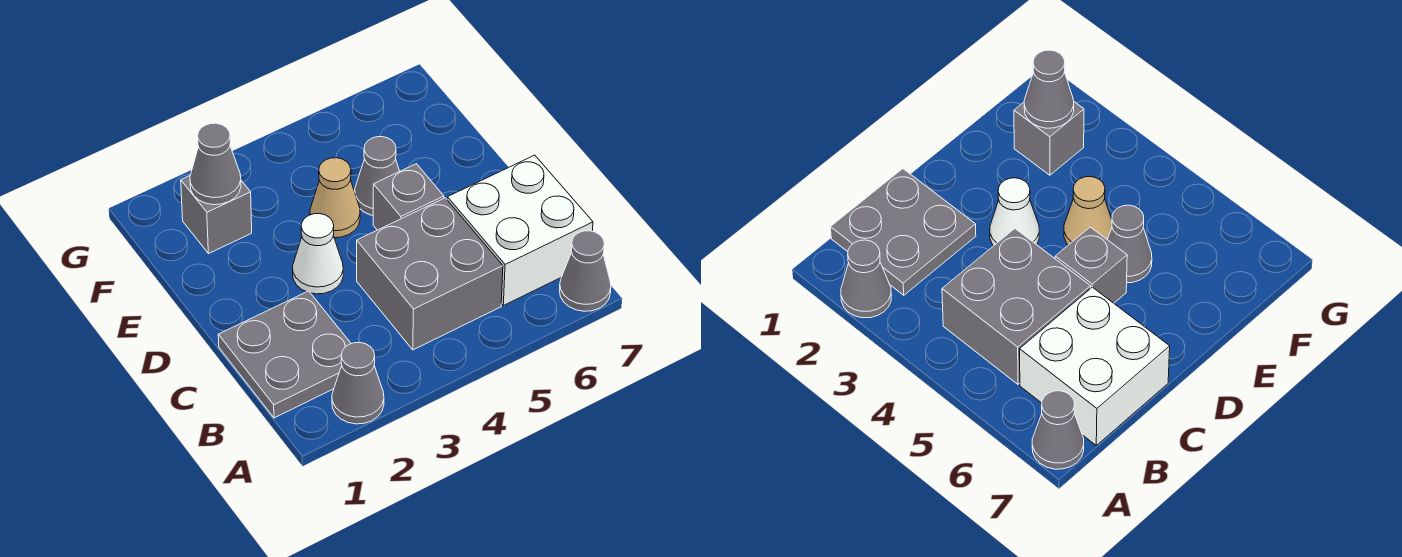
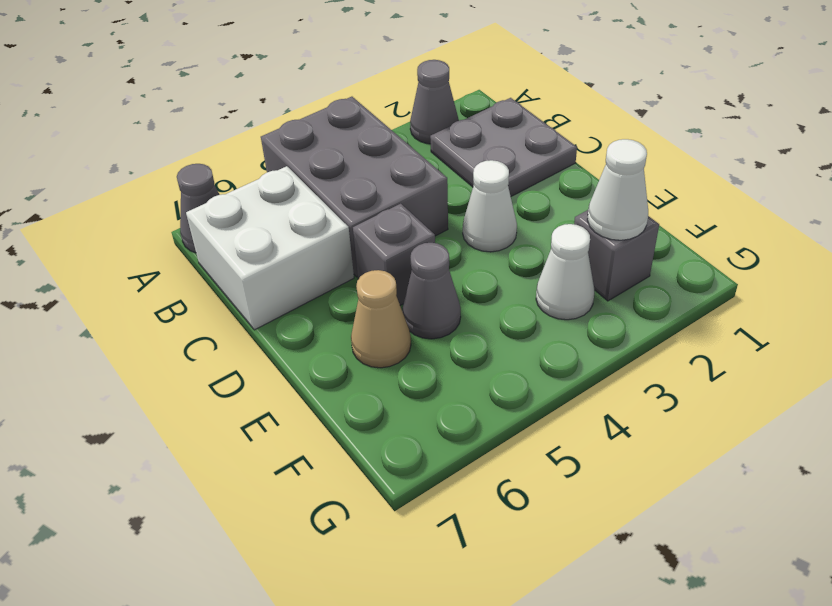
grey brick B4:C5 level 1 -> grey brick A4:C5 level 1
tan cone E4 level 1 -> tan cone E6 level 1
grey cone F2 level 2 -> white cone F2 level 2
none -> white cone F3 level 1

